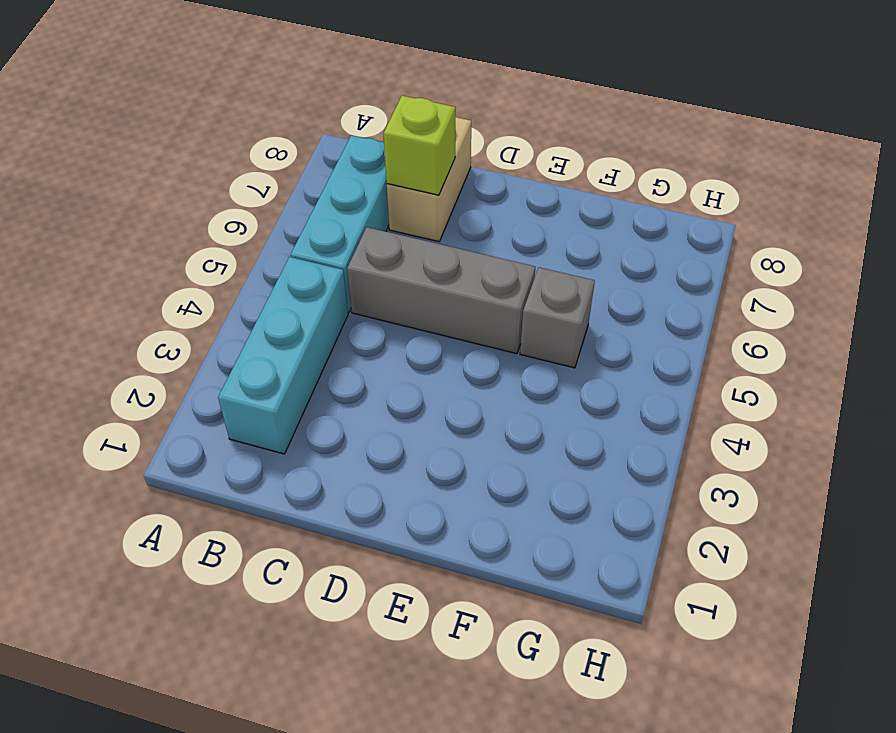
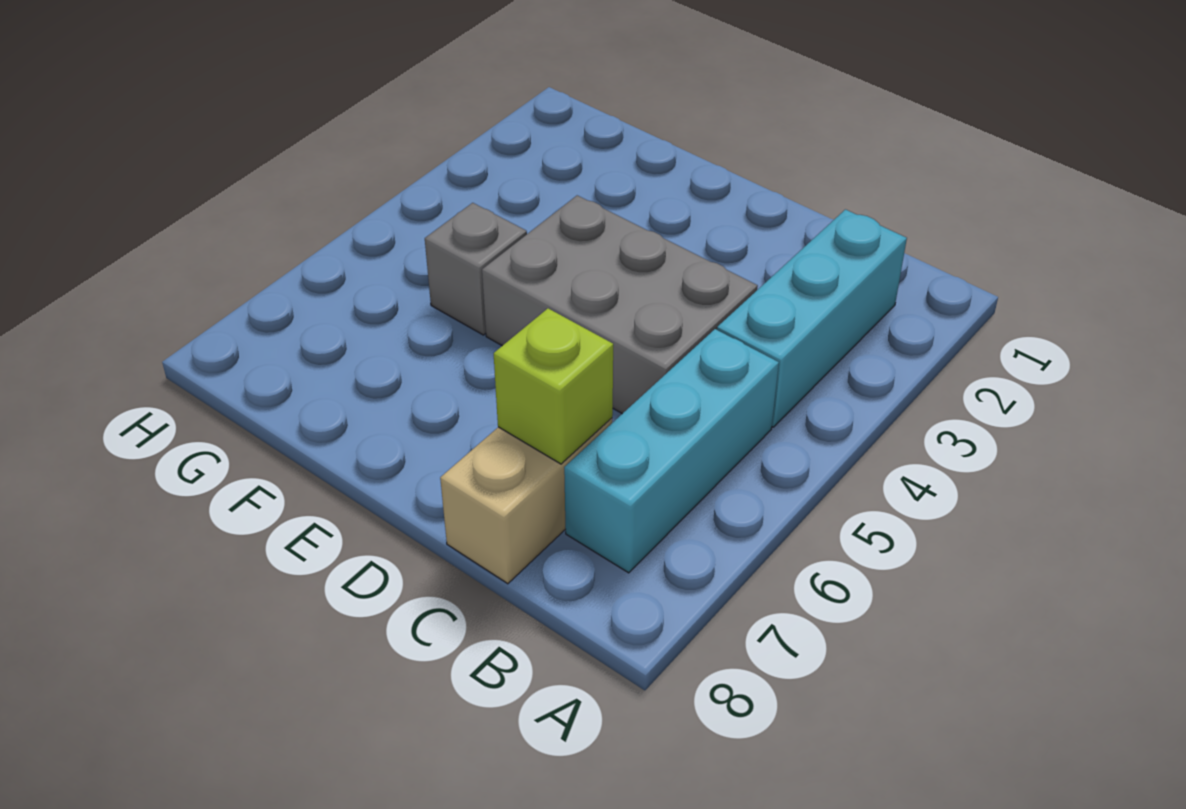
grey brick C5:E5 level 1 -> grey brick C4:E5 level 1

